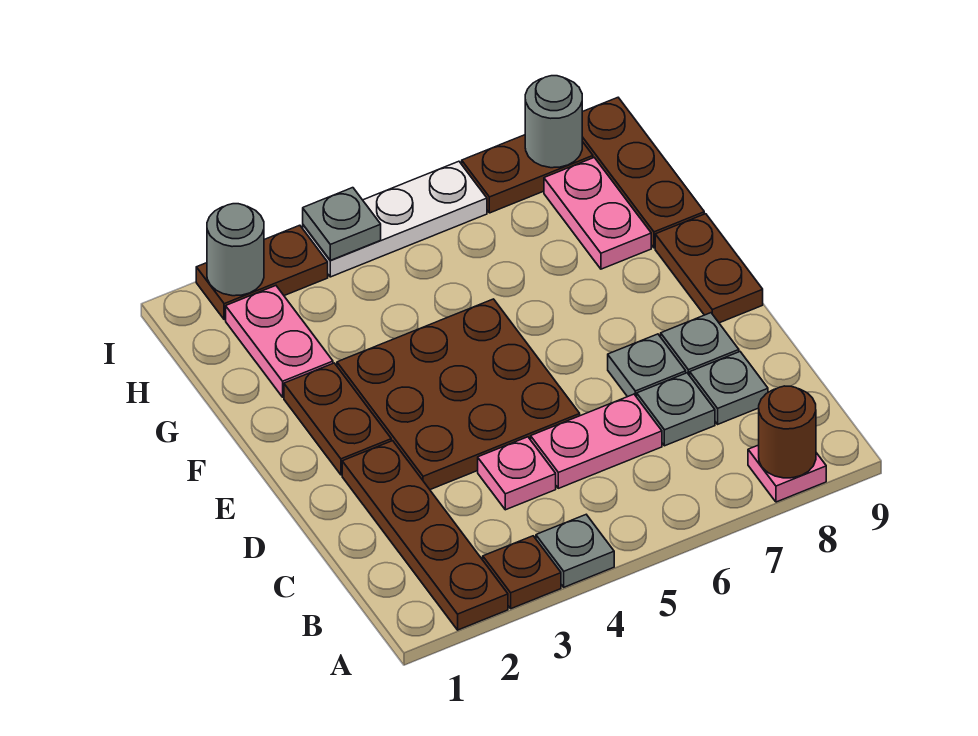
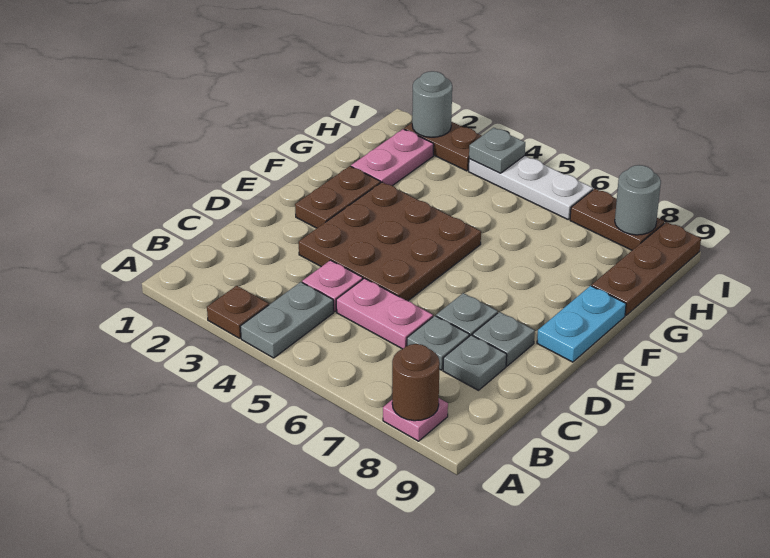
brown plate A2:D2 level 1 -> none
grey plate A4 level 1 -> grey plate A4:B4 level 1
brown plate E9:F9 level 1 -> cyan plate E9:F9 level 1
pink plate G8:H8 level 1 -> none

